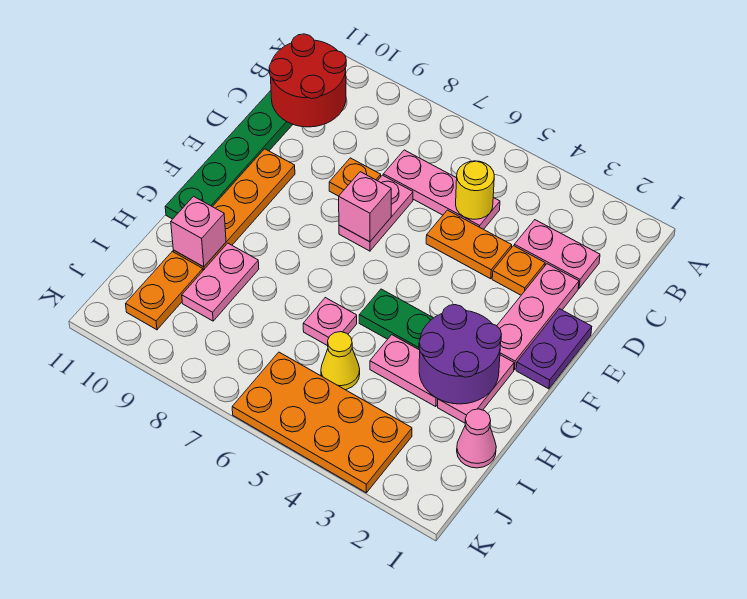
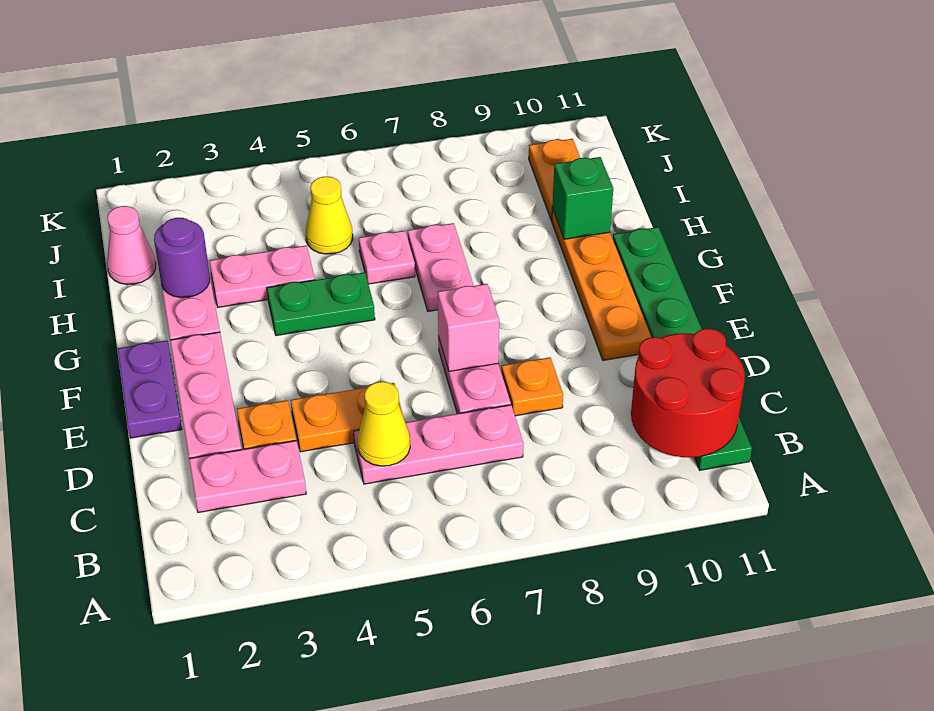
yellow round brick C5 level 2 -> yellow cone C5 level 2
purple round brick G2:H3 level 2 -> purple round brick H2 level 2
pink plate H9:I9 level 1 -> pink plate G7:H7 level 1
pink brick H10 level 2 -> green brick H10 level 2
orange plate J3:K6 level 1 -> none

